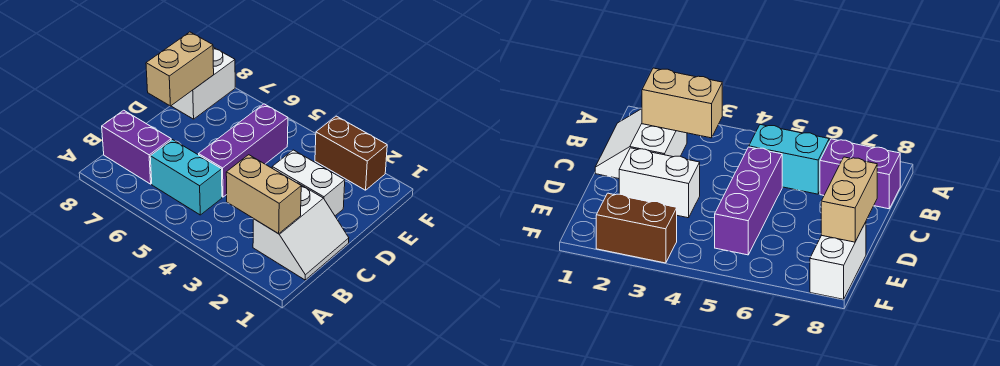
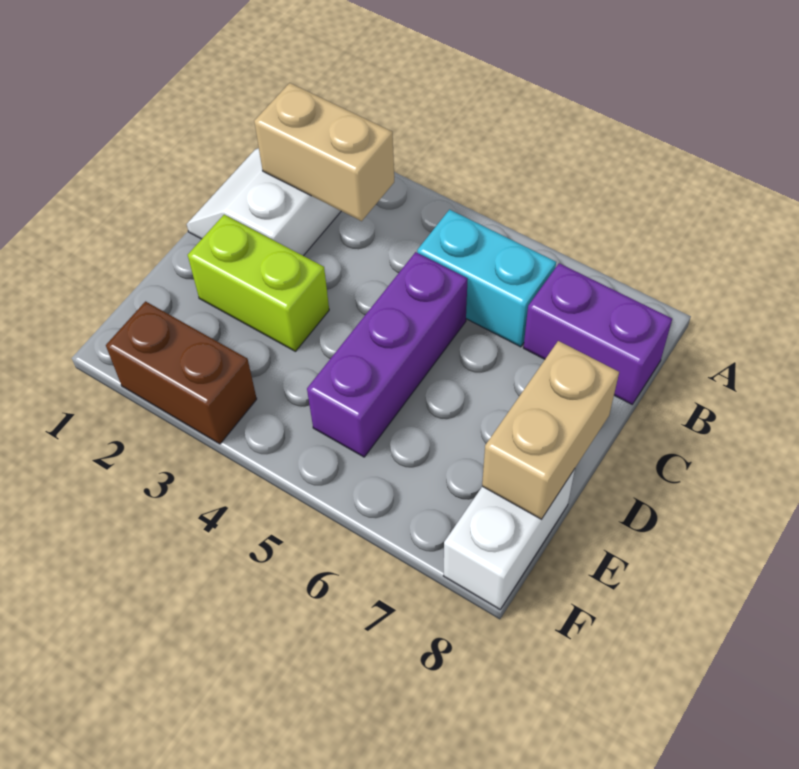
white brick D2:D3 level 1 -> lime brick D2:D3 level 1

